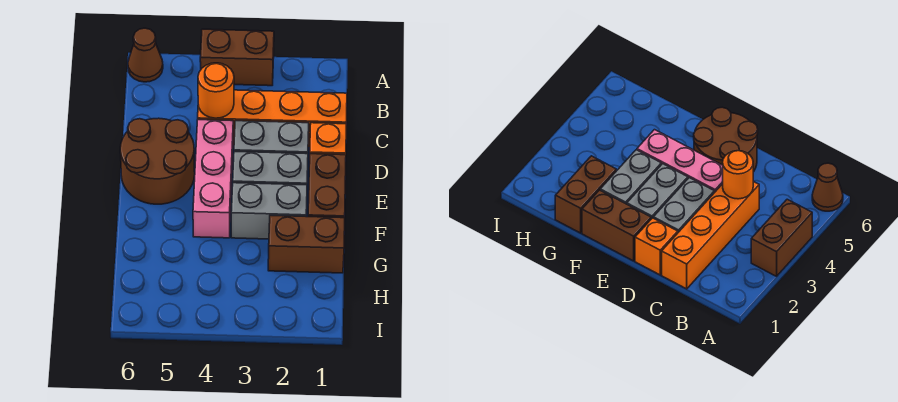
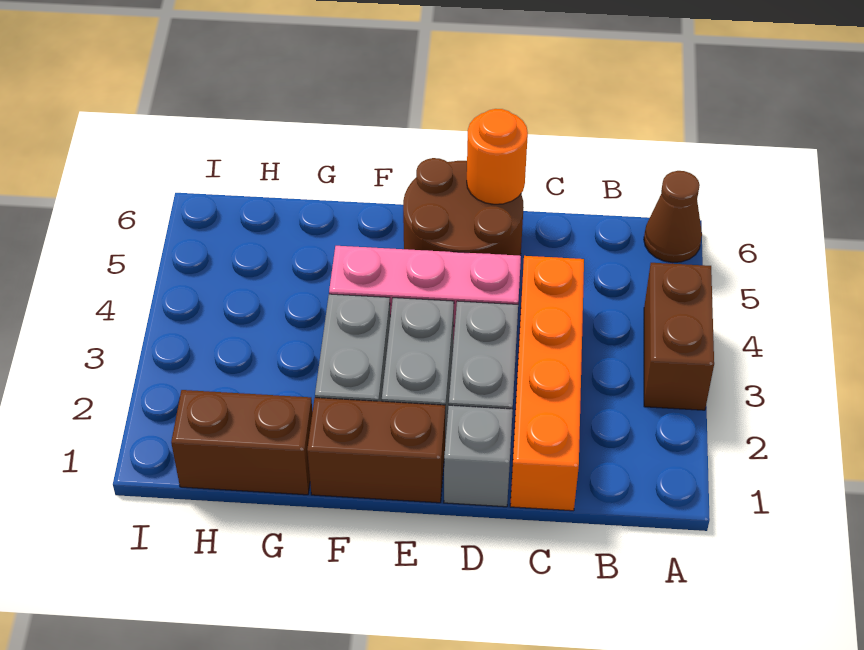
orange round brick C4 level 2 -> orange round brick D6 level 2
orange brick D1 level 1 -> grey brick D1 level 1
brown brick G1:G2 level 1 -> brown brick G1:H1 level 1

